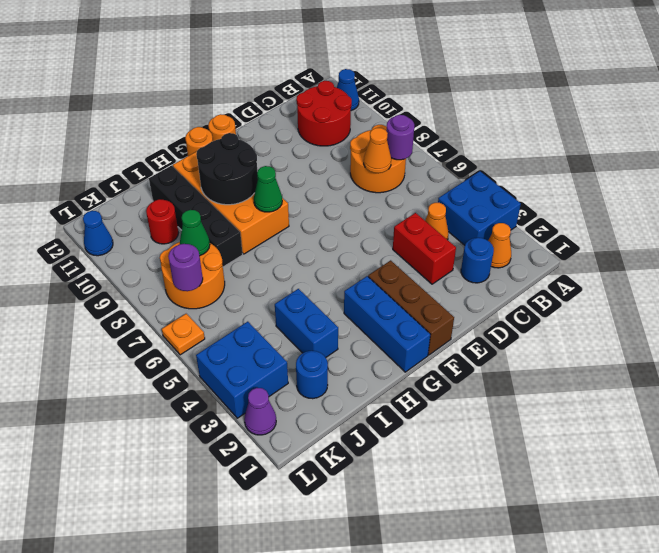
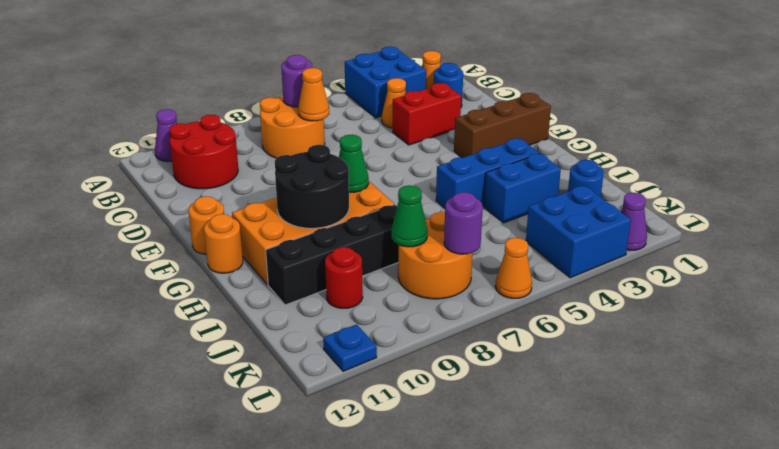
blue cone A11 level 1 -> purple cone A11 level 1
blue brick G1:G3 level 1 -> blue brick H3:H5 level 1
orange plate L6 level 1 -> orange cone L6 level 1
blue cone L11 level 1 -> blue plate L11 level 1

